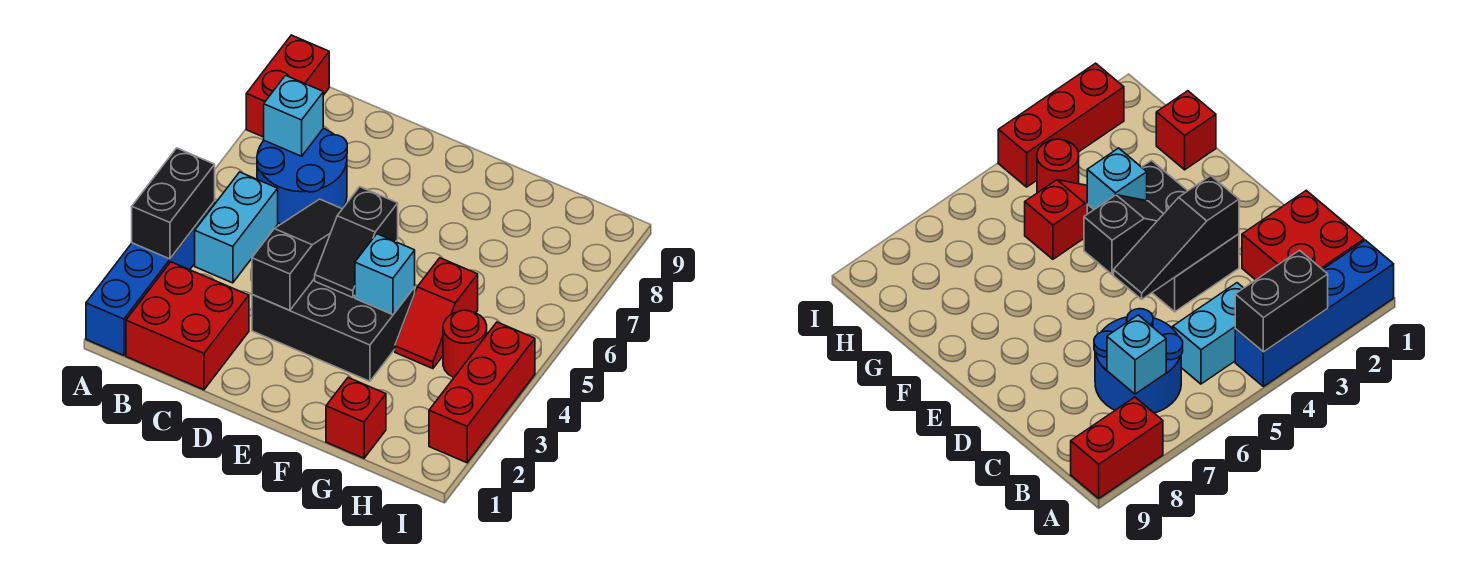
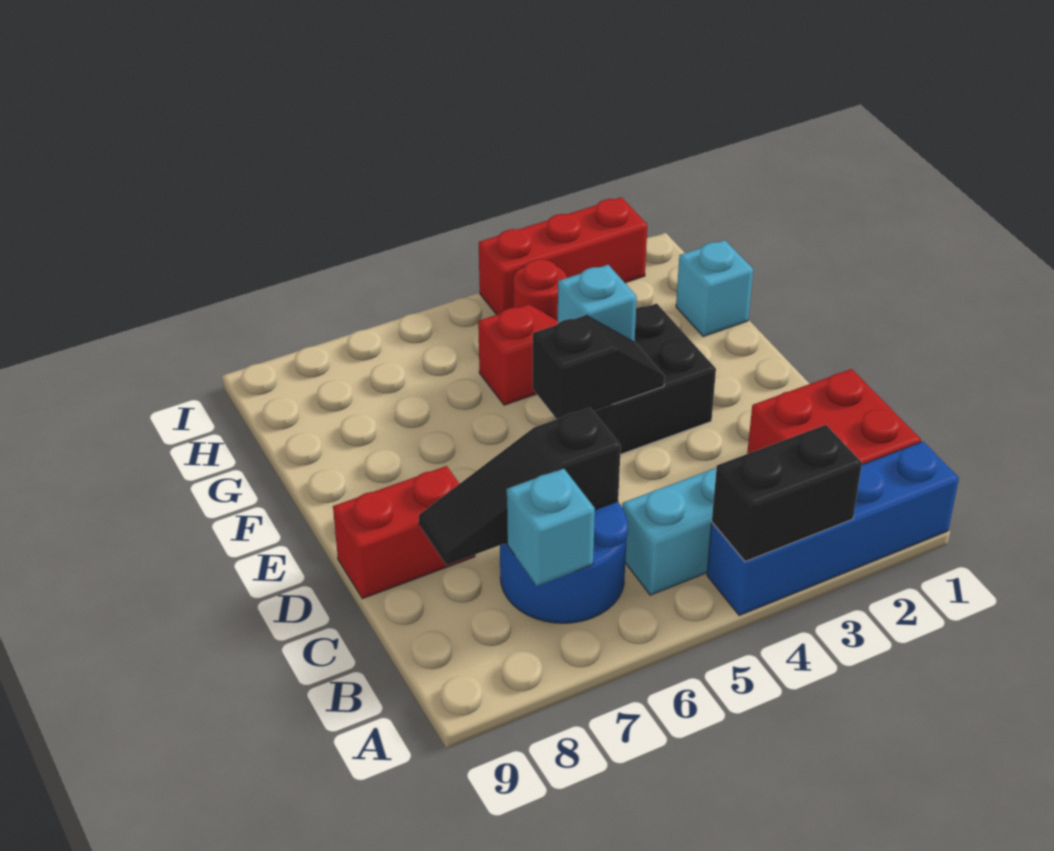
red brick A8:A9 level 1 -> red brick D8:D9 level 1
black brick D3:F4 level 1 -> black brick E3:F4 level 1
black slope D3:D5 level 2 top 3 -> black slope C6:C8 level 2 top 6
red brick G1 level 1 -> cyan brick G1 level 1

